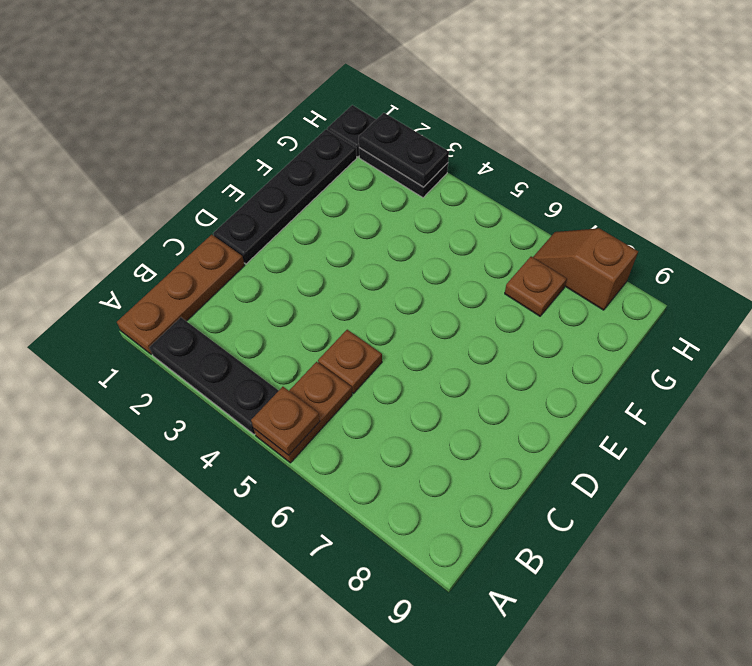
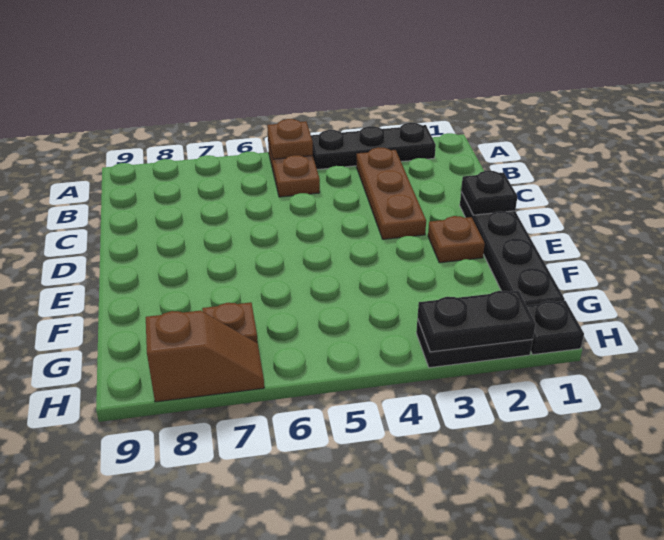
brown plate A1:C1 level 1 -> brown plate B3:D3 level 1
brown plate C5 level 1 -> brown plate E2 level 1
none -> black plate D1 level 2

